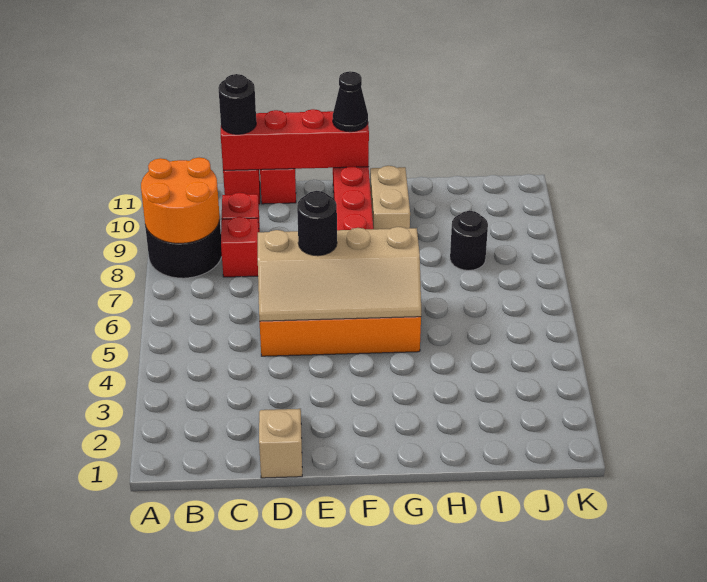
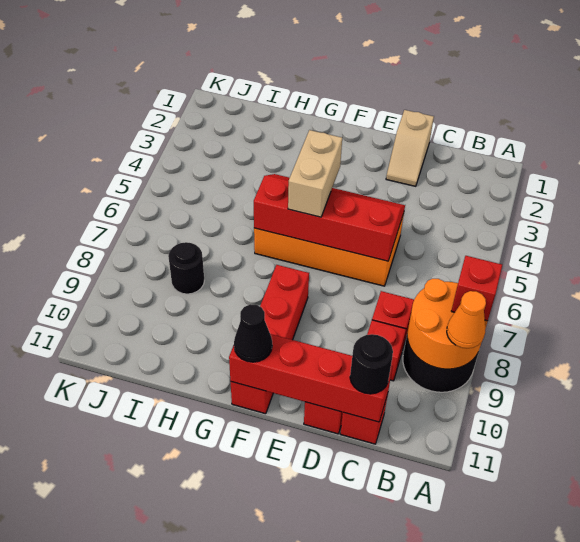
none -> red brick A8 level 3
none -> orange cone A9 level 3
tan slope D5:G6 level 2 top 6 -> red slope D5:G6 level 2 top 6
black round brick E6 level 3 -> none
tan brick G9:G10 level 1 -> tan brick F5:F6 level 3

